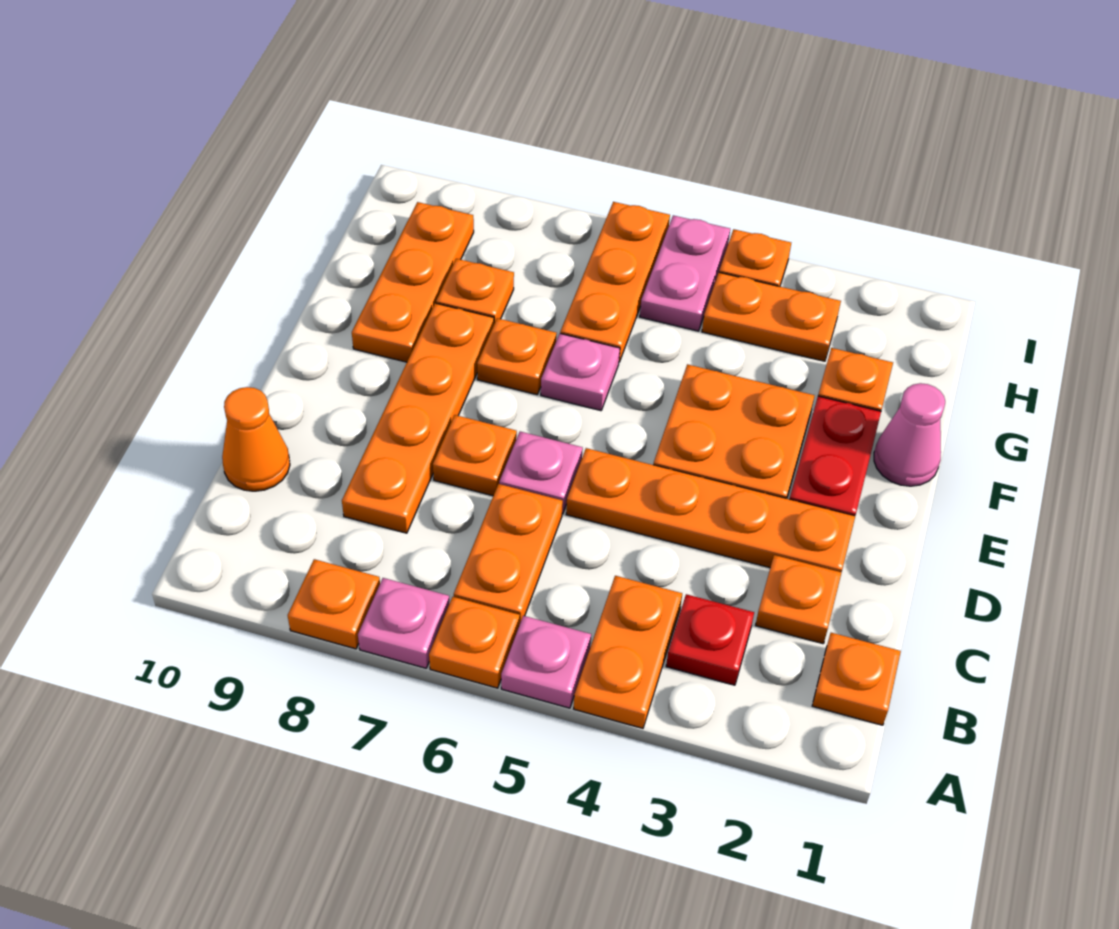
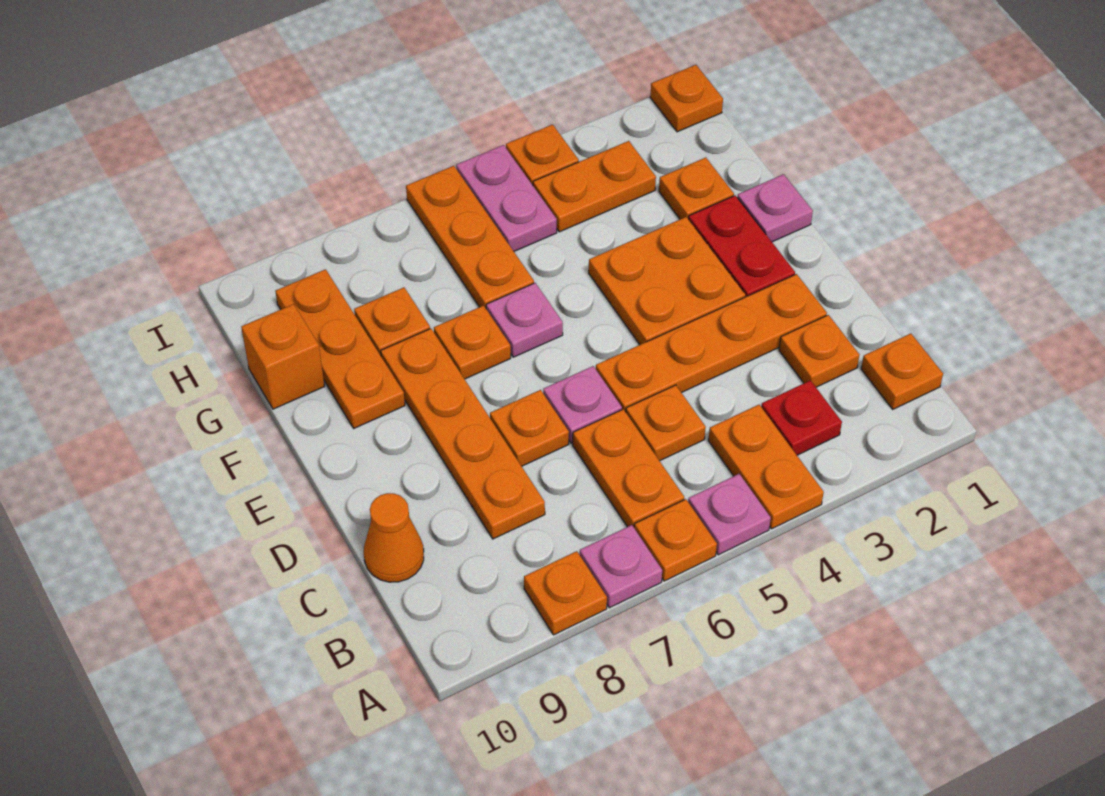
none -> orange plate C5 level 1
pink cone F1 level 1 -> pink plate F1 level 1
none -> orange brick G10 level 1
none -> orange plate I1 level 1

